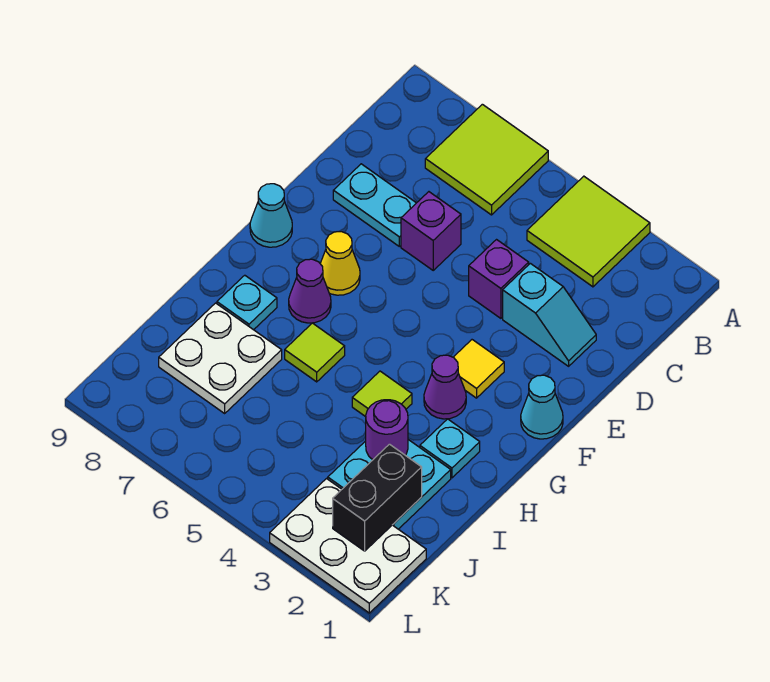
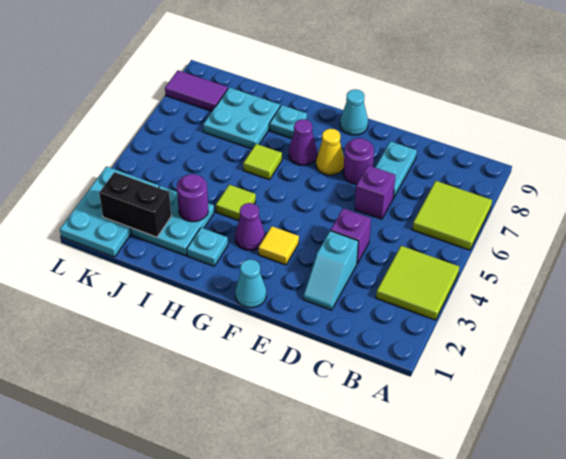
none -> purple round brick E7 level 1
white plate I7:J8 level 1 -> cyan plate I7:J8 level 1
white plate K1:L3 level 1 -> cyan plate K1:L3 level 1
none -> purple tile K8:L8 level 1

